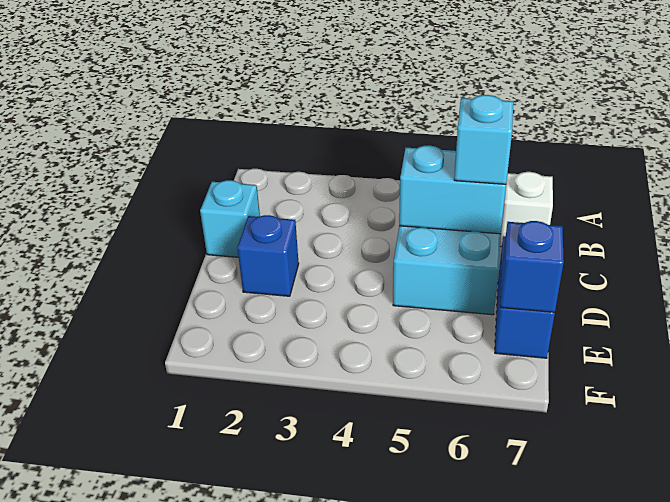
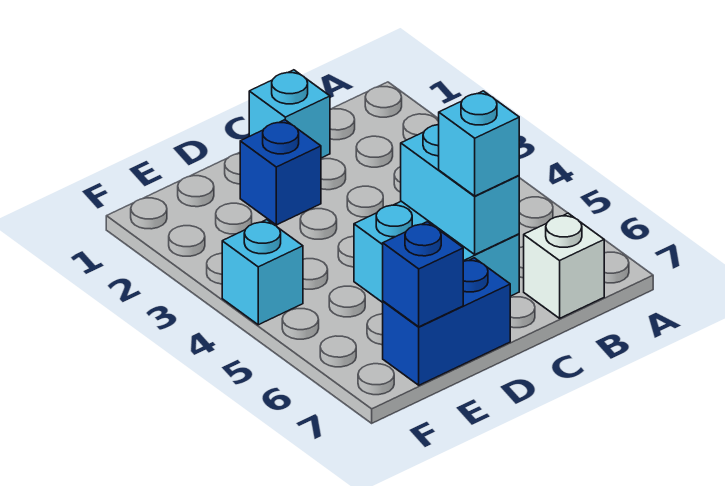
none -> cyan brick F4 level 1

